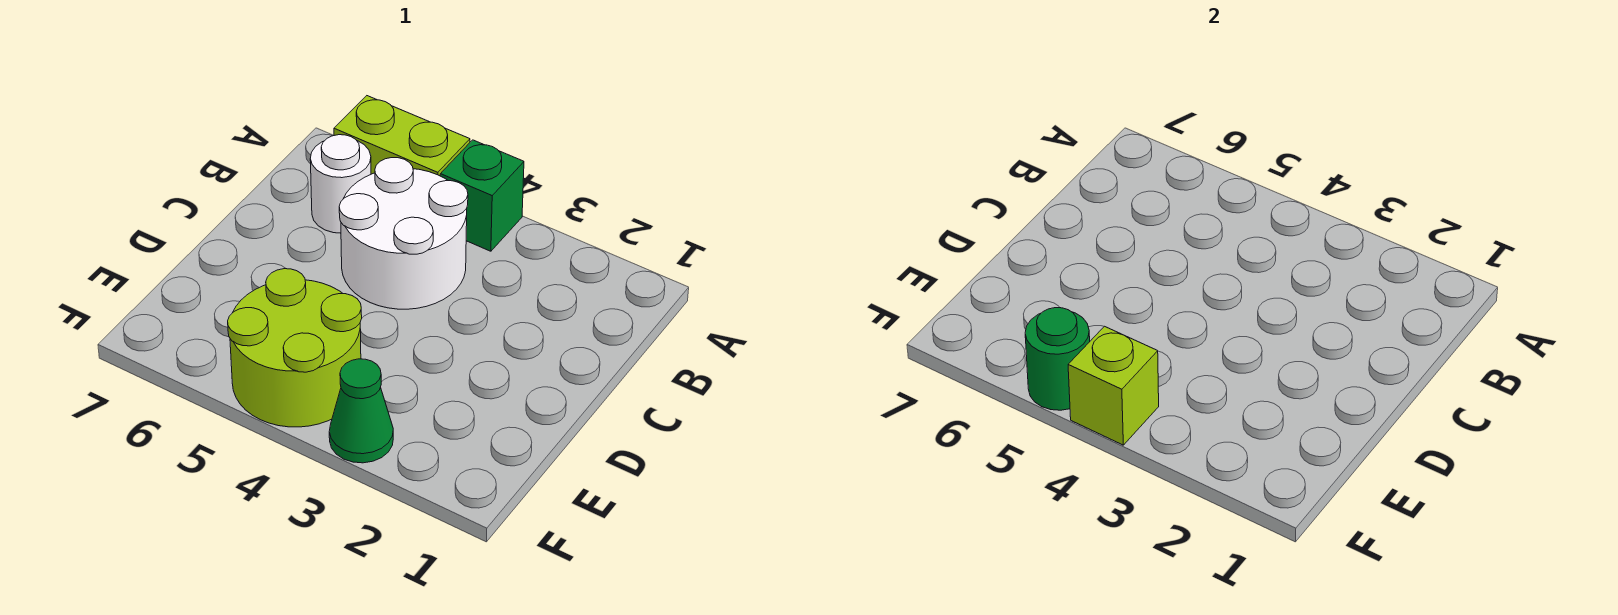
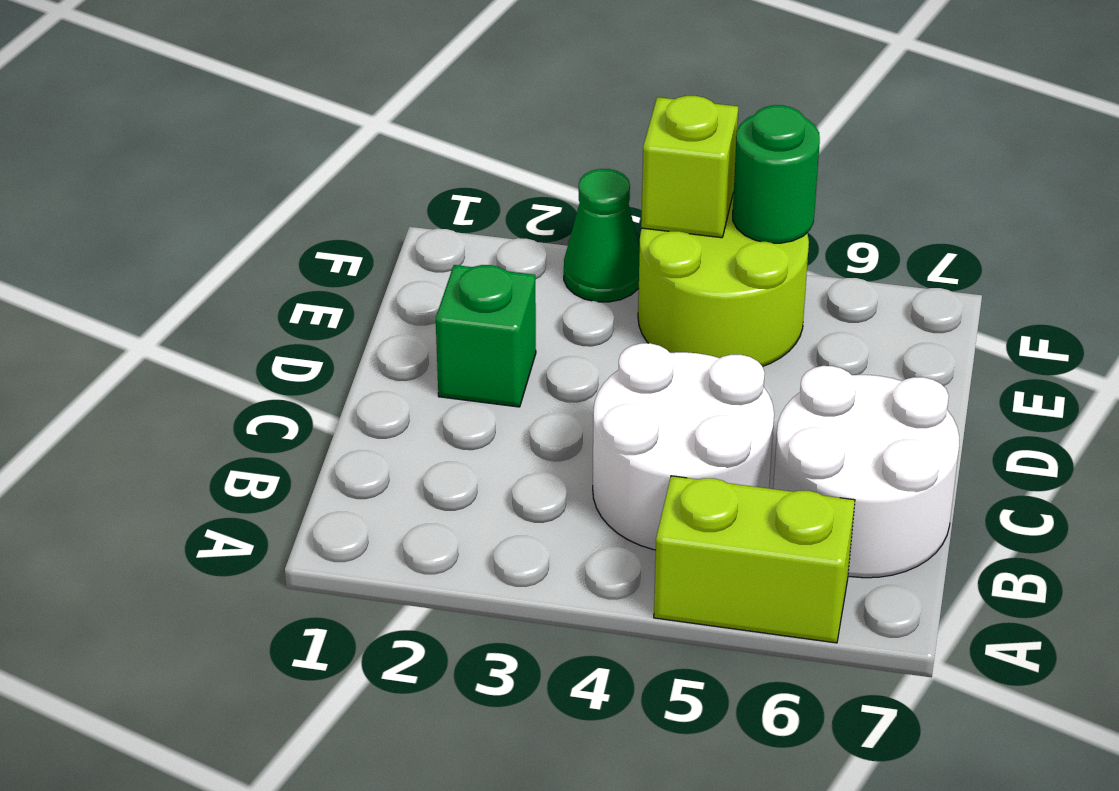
green brick A4 level 1 -> green brick D2 level 1
white round brick B6 level 1 -> white round brick B6:C7 level 1

